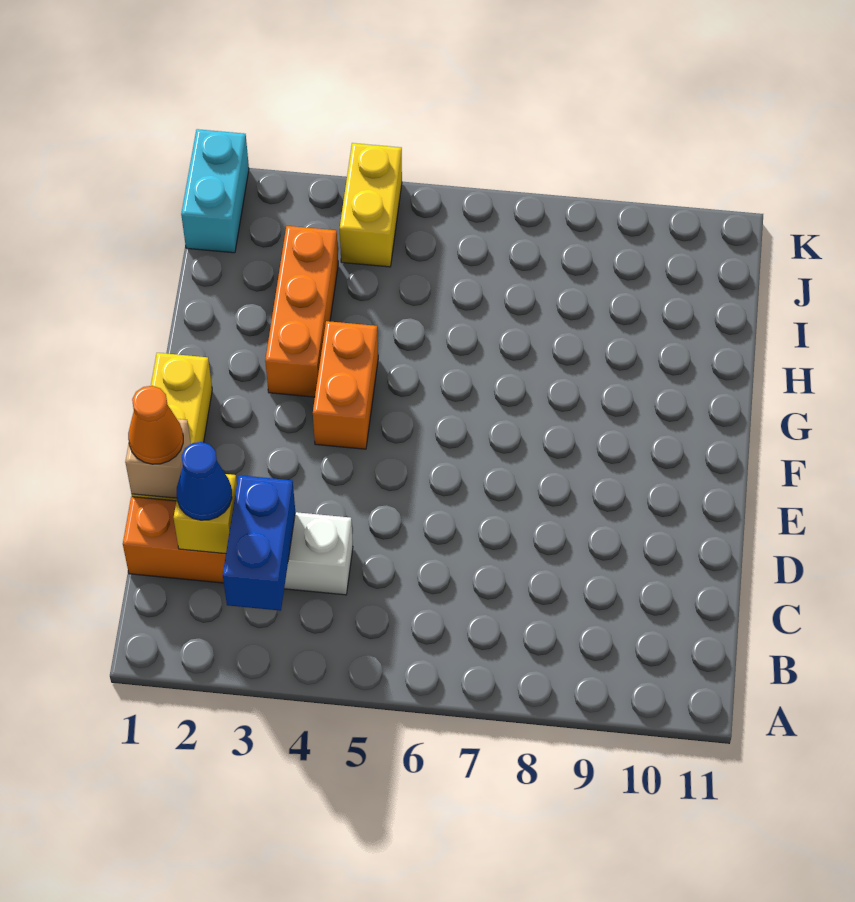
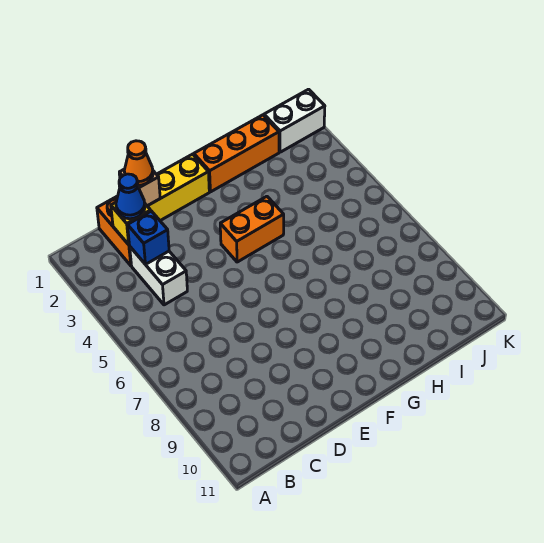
blue brick B3:C3 level 2 -> blue brick C3 level 2
orange brick G3:I3 level 1 -> orange brick G1:I1 level 1
cyan brick J1:K1 level 1 -> white brick J1:K1 level 1
yellow brick J4:K4 level 1 -> none

